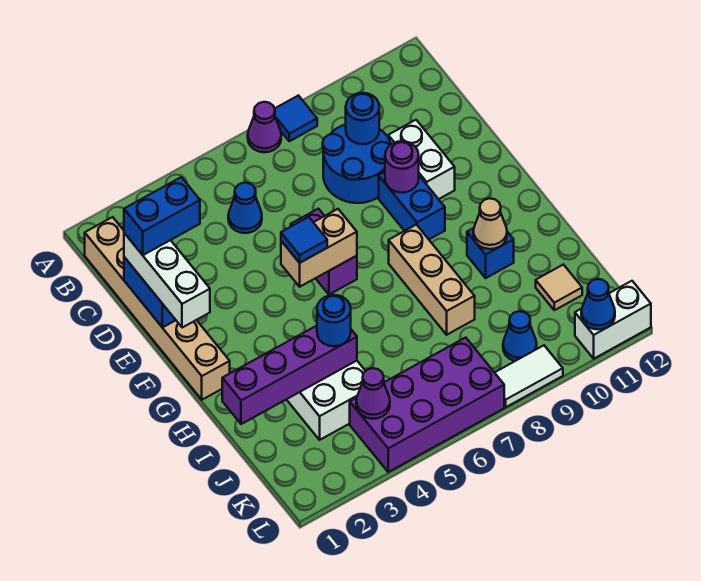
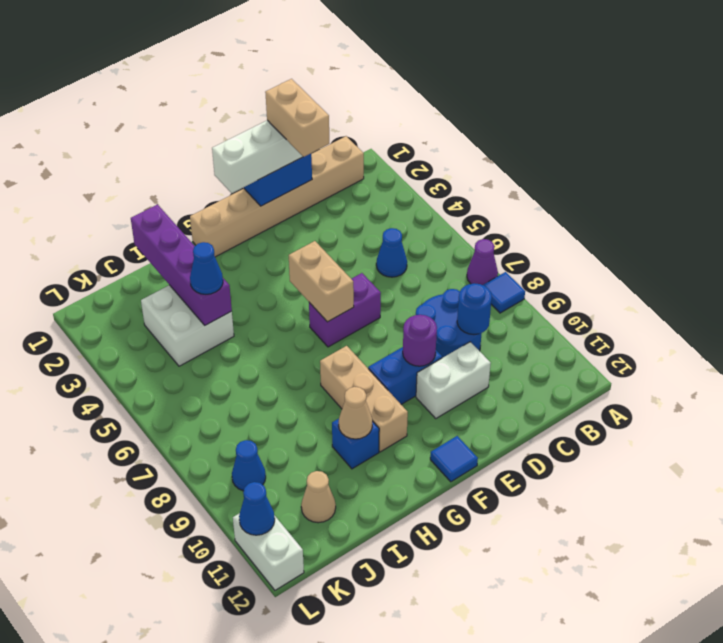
blue brick D1:D2 level 4 -> tan brick D1:D2 level 4
blue tile F5 level 3 -> blue tile F12 level 1
tan brick G8:I8 level 1 -> tan brick G8:G10 level 1
blue round brick I4 level 3 -> blue cone I4 level 3
tan tile J11 level 1 -> tan cone J11 level 1
purple brick K4:L7 level 1 -> none
purple cone K4 level 2 -> none
white tile L8:L9 level 1 -> none

